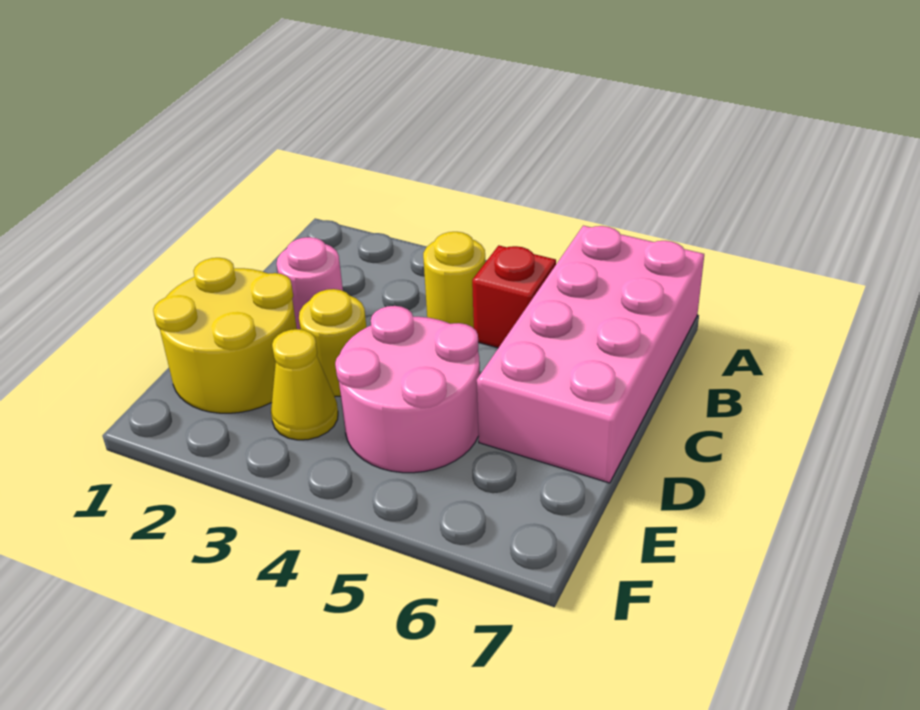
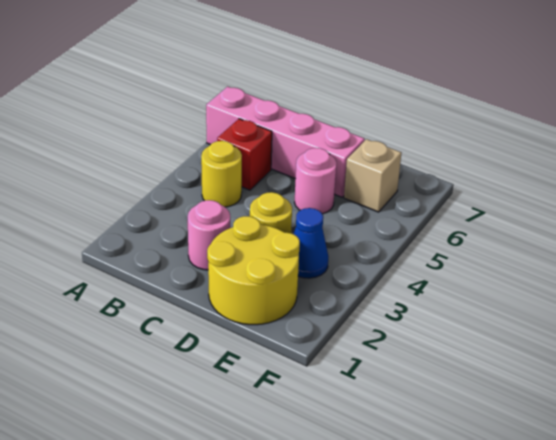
pink brick A6:D7 level 1 -> pink brick A6:D6 level 1
pink round brick D4:E5 level 1 -> pink round brick D5 level 1
yellow cone E3 level 1 -> blue cone E3 level 1
none -> tan brick E6 level 1

